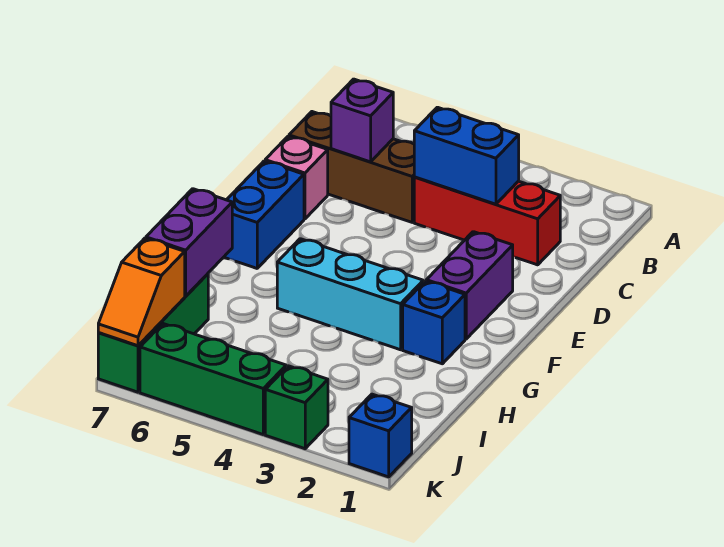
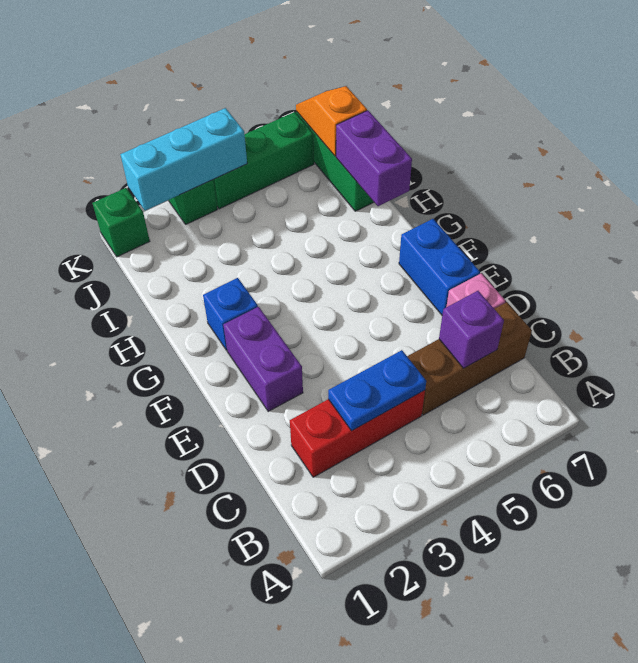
blue brick C3:C4 level 2 -> blue plate C3:C4 level 2
cyan brick G3:G5 level 1 -> cyan brick K2:K4 level 2
blue brick K1 level 1 -> green brick K1 level 1

